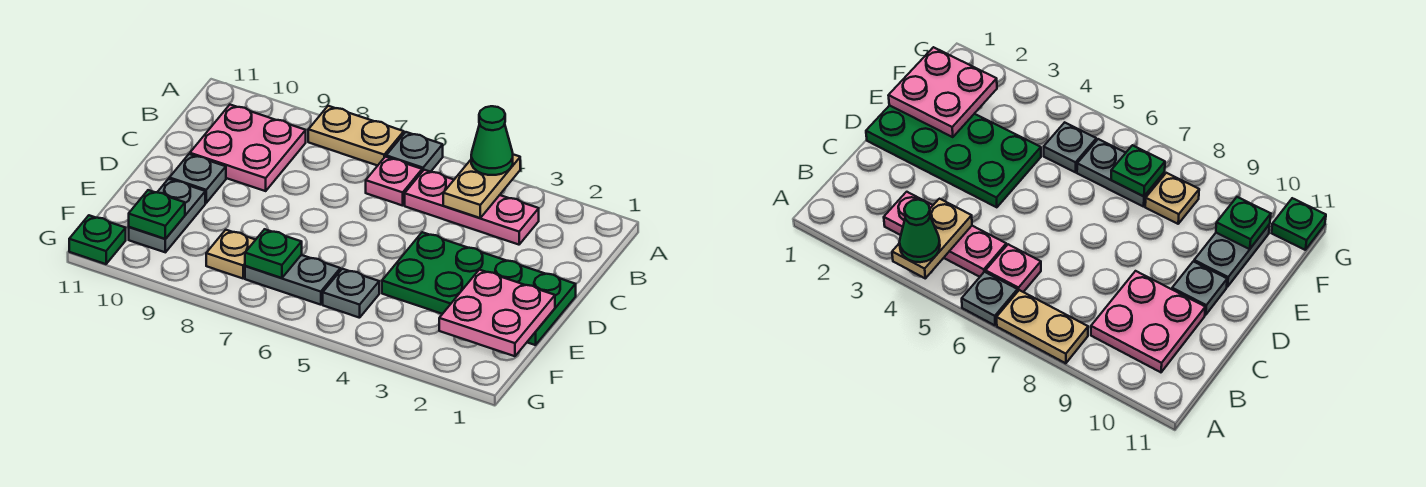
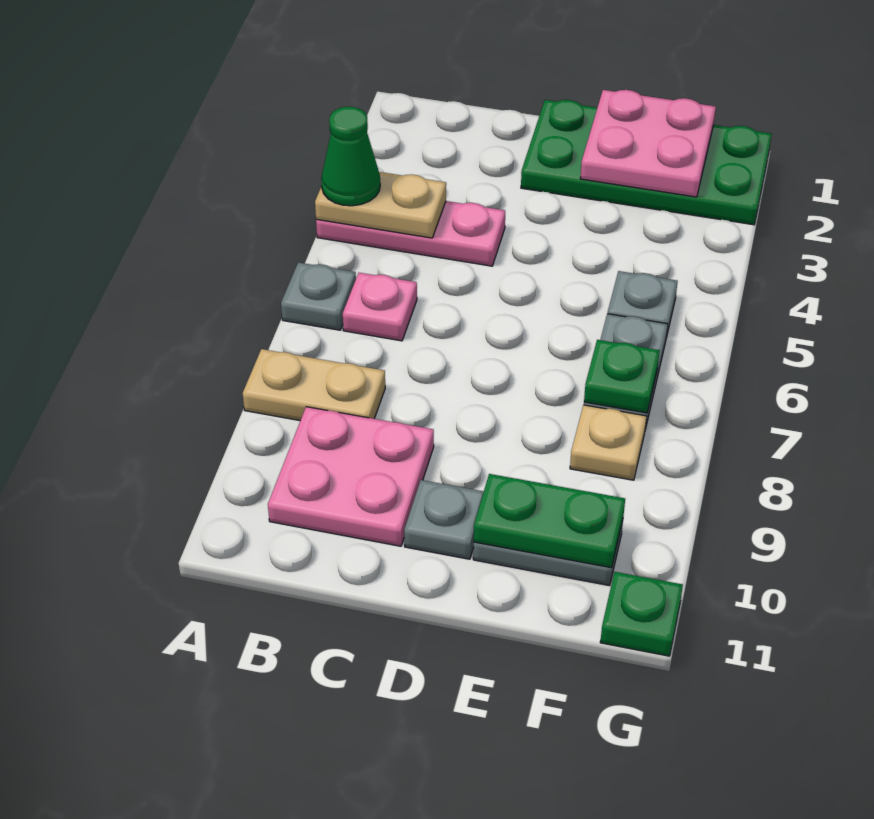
tan plate A7:A8 level 1 -> tan plate A8:B8 level 1
pink plate B3:B5 level 1 -> pink plate A4:C4 level 1
green plate D1:E4 level 1 -> green plate D1:G2 level 1
green plate F10 level 2 -> green plate E10:F10 level 2

